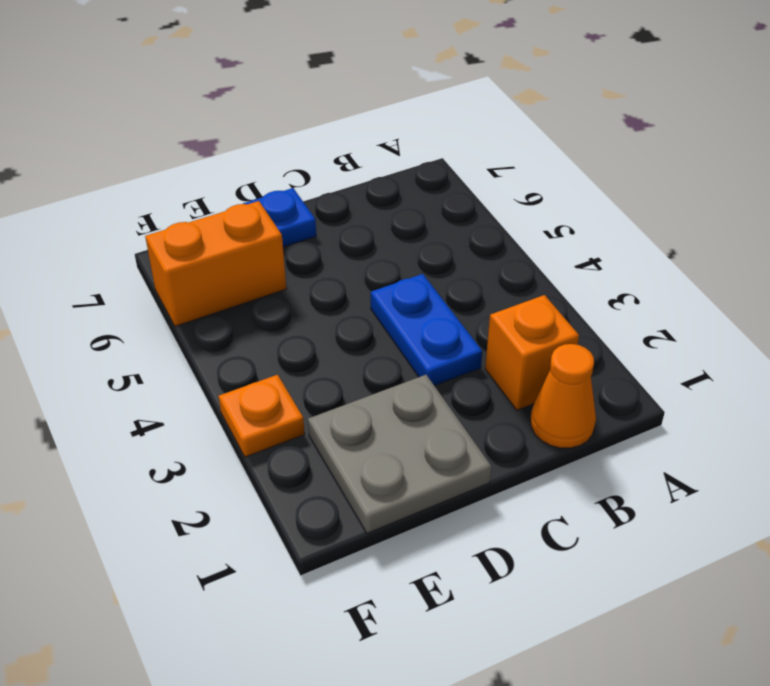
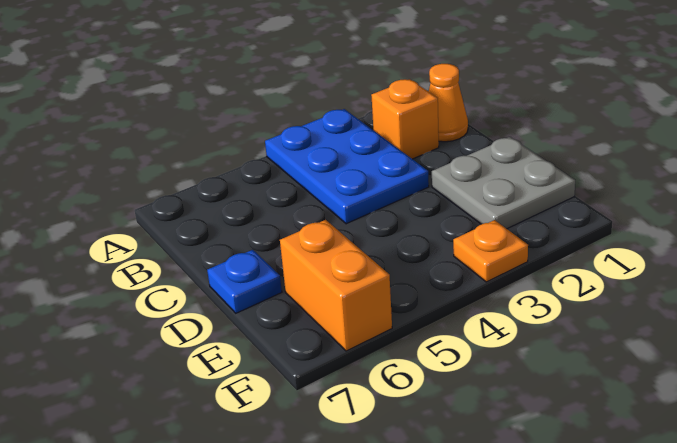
blue plate C3:C4 level 1 -> blue plate A3:C4 level 1

